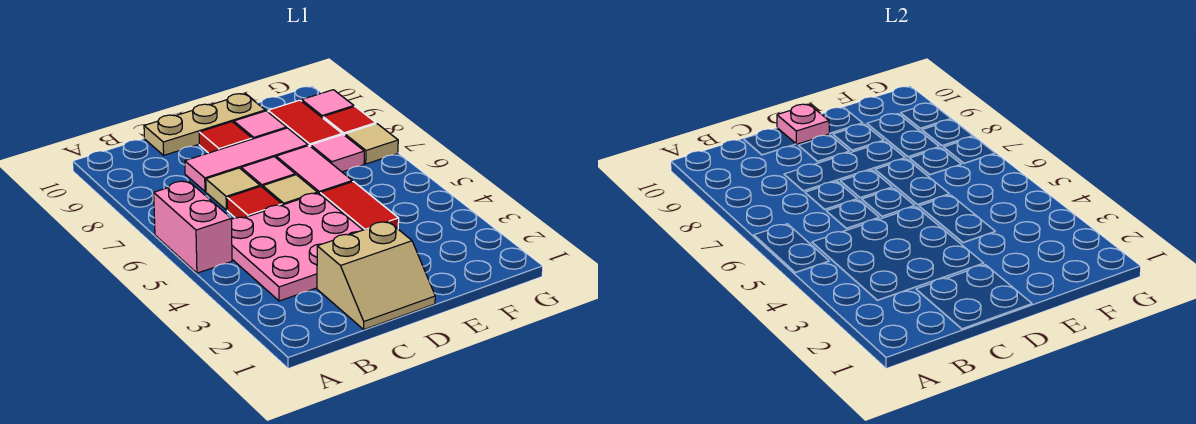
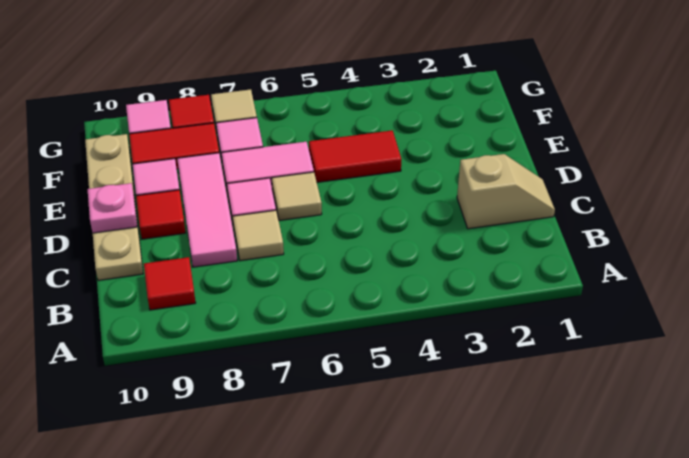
pink brick A5:A6 level 1 -> none
pink plate B3:D5 level 1 -> none
tan slope C1:D2 level 1 top 2 -> tan slope C1:C2 level 1 top 2
red tile C6 level 1 -> red tile B9 level 1
tan plate C10:E10 level 1 -> tan plate C10:F10 level 1

